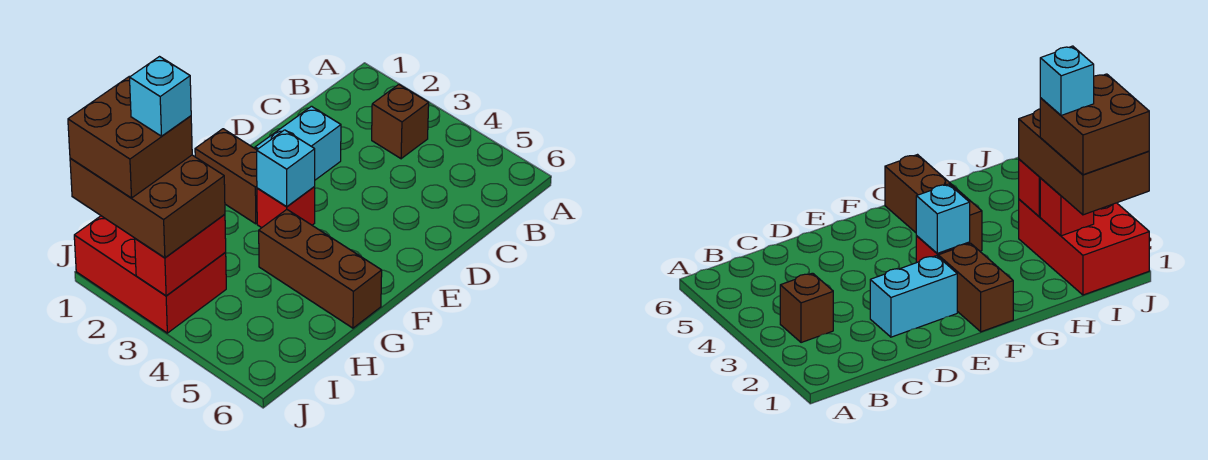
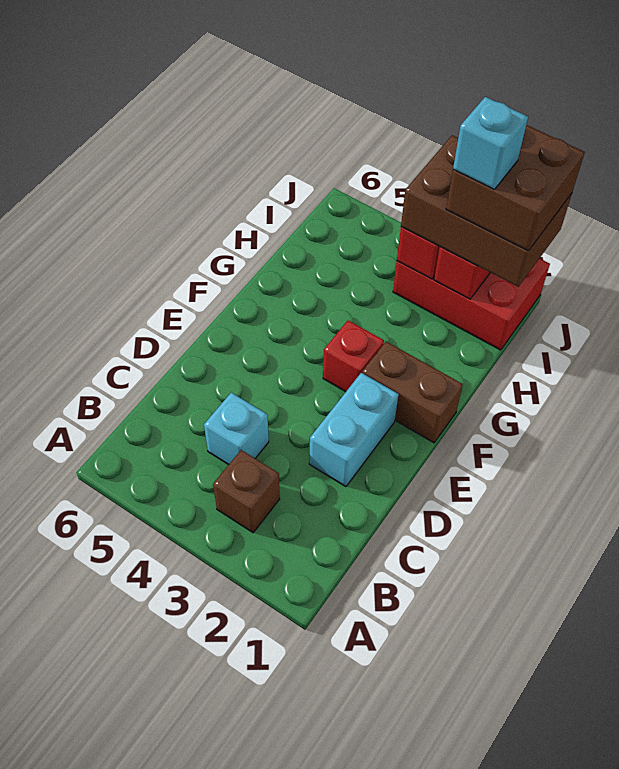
cyan brick F3 level 2 -> cyan brick C4 level 1
brown brick G4:G6 level 1 -> none

